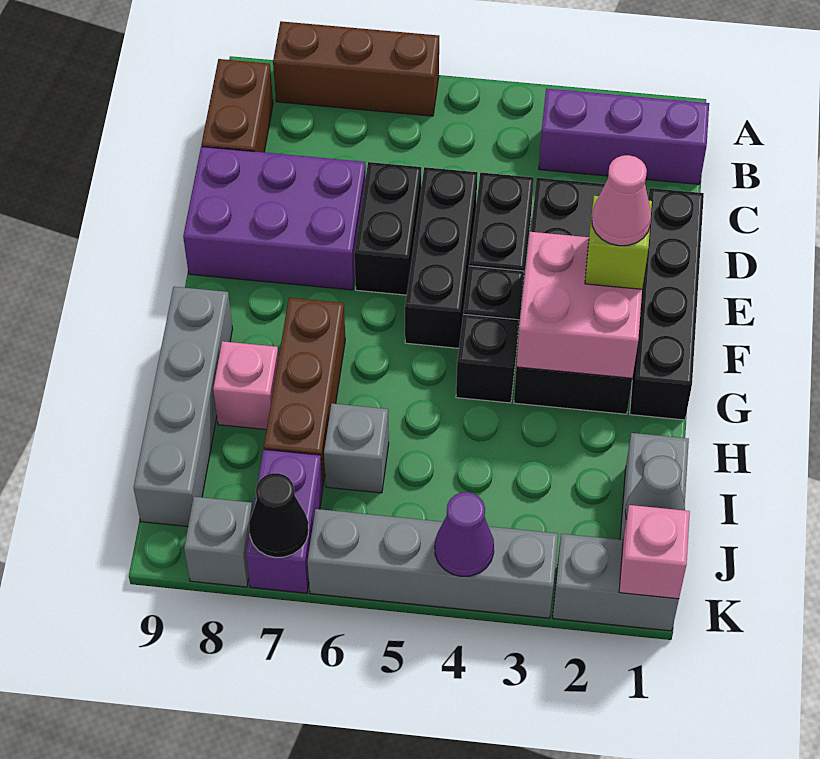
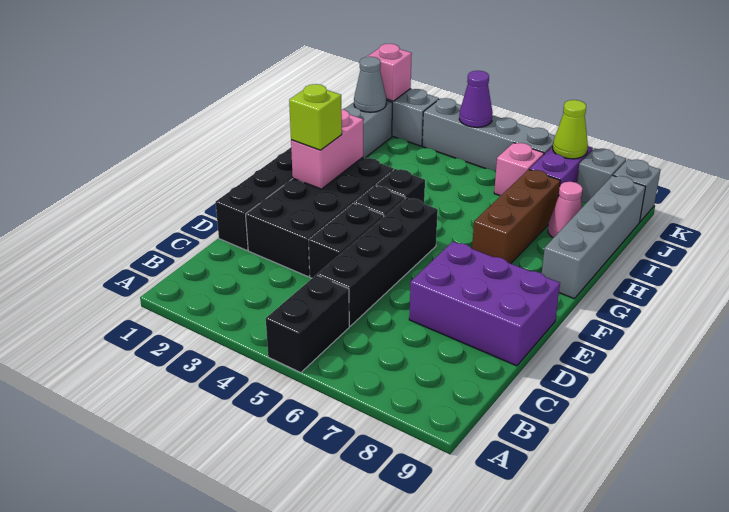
brown brick A6:A8 level 1 -> none
purple brick B1:B3 level 1 -> none
brown brick B9:C9 level 1 -> none
black brick D5:F5 level 1 -> black brick C5:F5 level 1
black brick D6:E6 level 1 -> black brick A5:B5 level 1
pink brick F2:G3 level 2 -> pink brick F2:G2 level 2
pink cone F2 level 4 -> pink cone I8 level 1
pink brick H8 level 1 -> pink brick J6 level 1
grey brick I6 level 1 -> grey brick K9 level 1
black cone K7 level 2 -> lime cone K7 level 2

